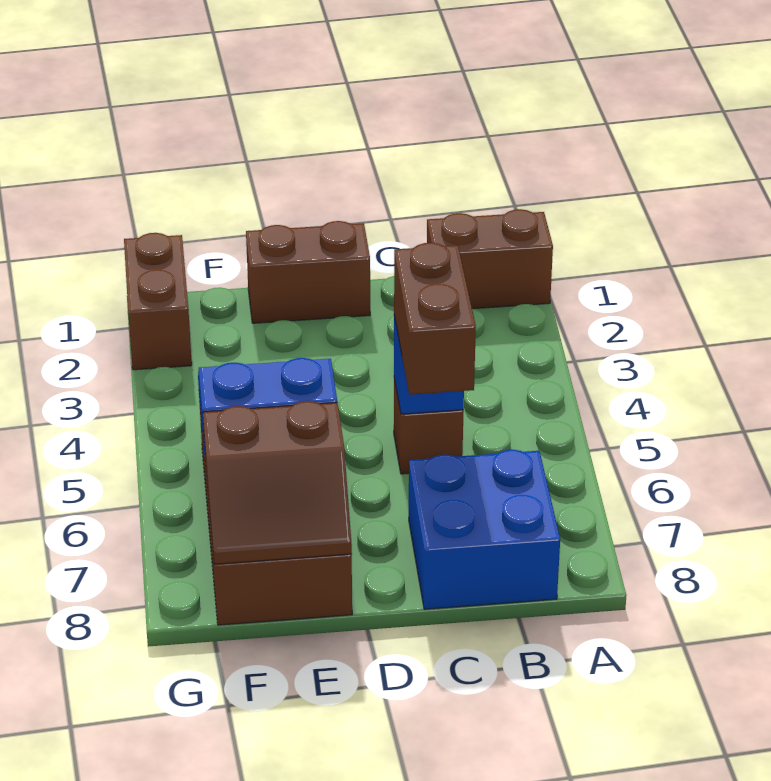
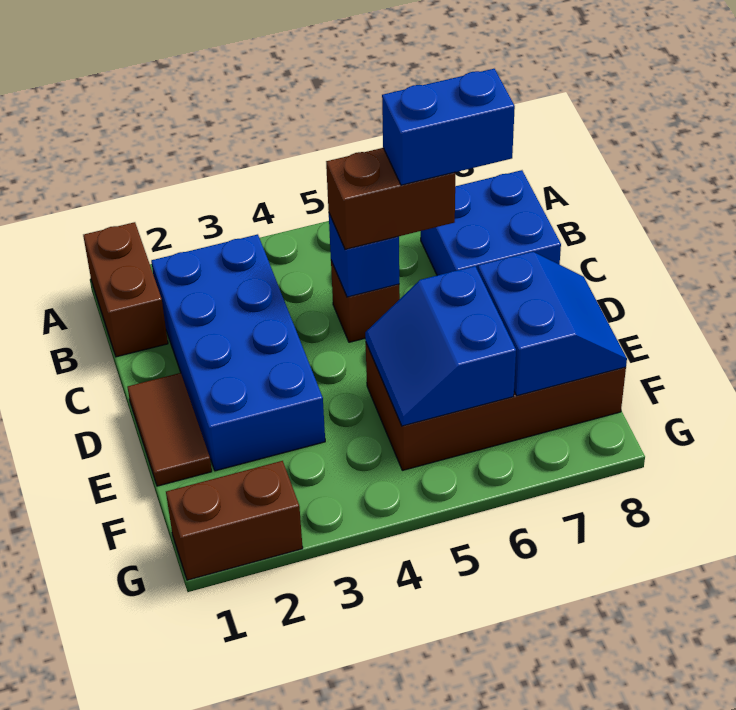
none -> blue brick B2:E3 level 1
none -> blue brick C6:C7 level 4
brown brick D1:E1 level 1 -> brown tile D1:E1 level 1
brown slope E7:F8 level 2 top 7 -> blue slope E7:F8 level 2 top 7

